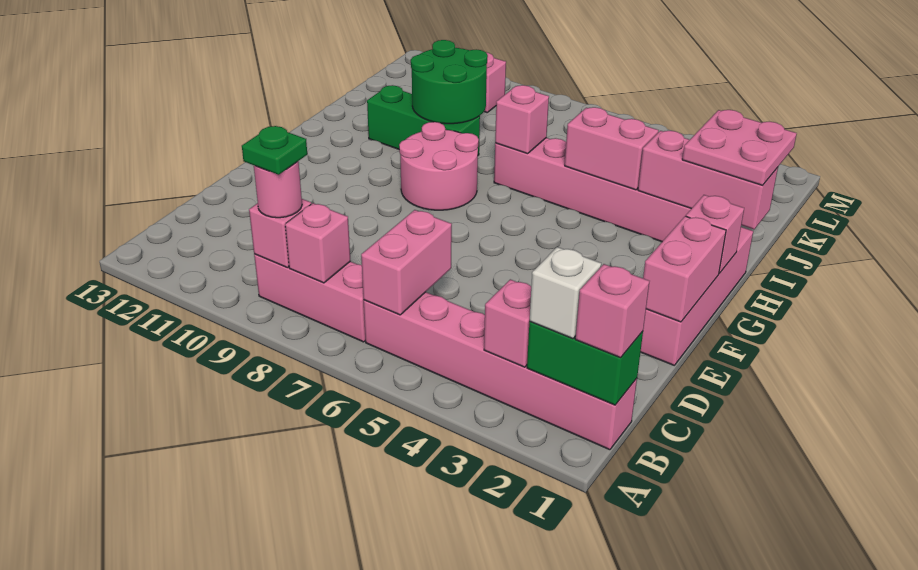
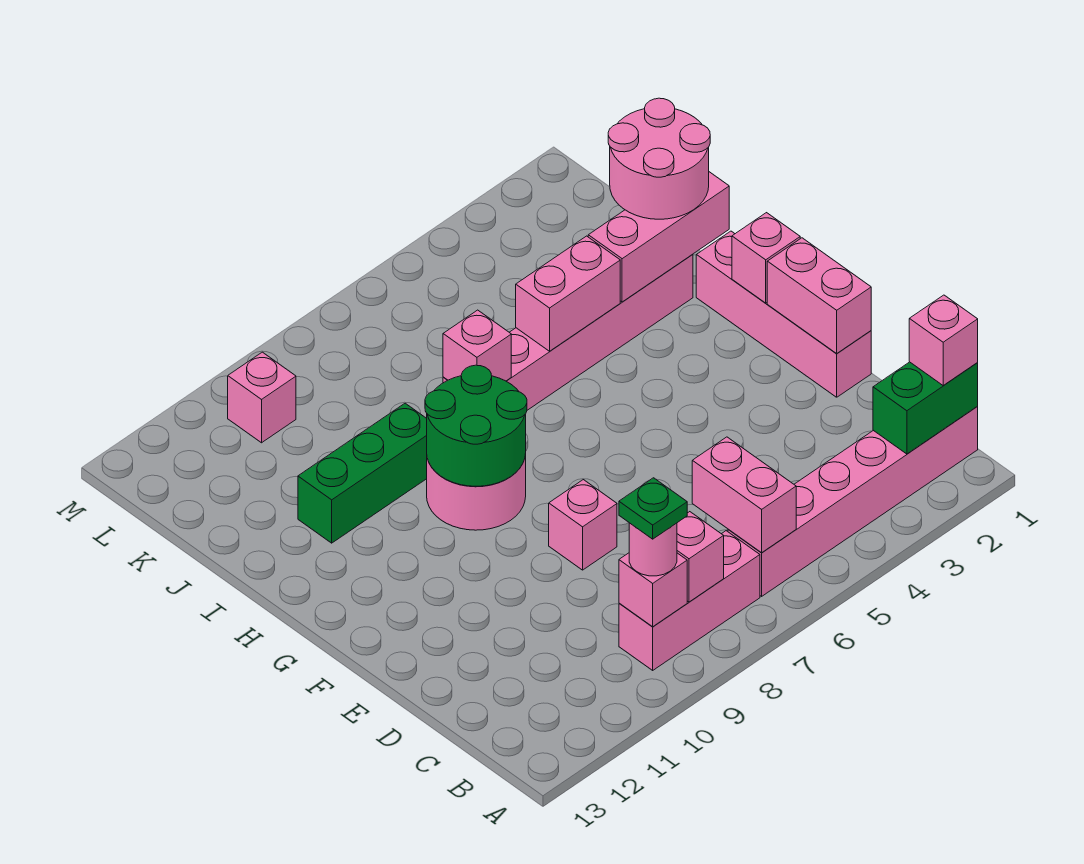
white brick B2 level 3 -> none
pink brick B3 level 2 -> pink brick E8 level 1
pink plate I1:J2 level 3 -> pink round brick I1:J2 level 3
green round brick I9:J10 level 2 -> green round brick G8:H9 level 2

